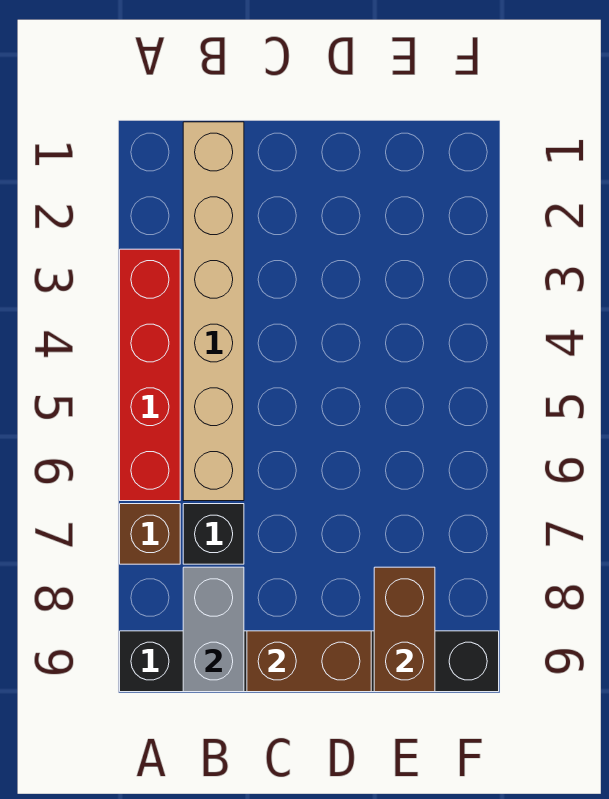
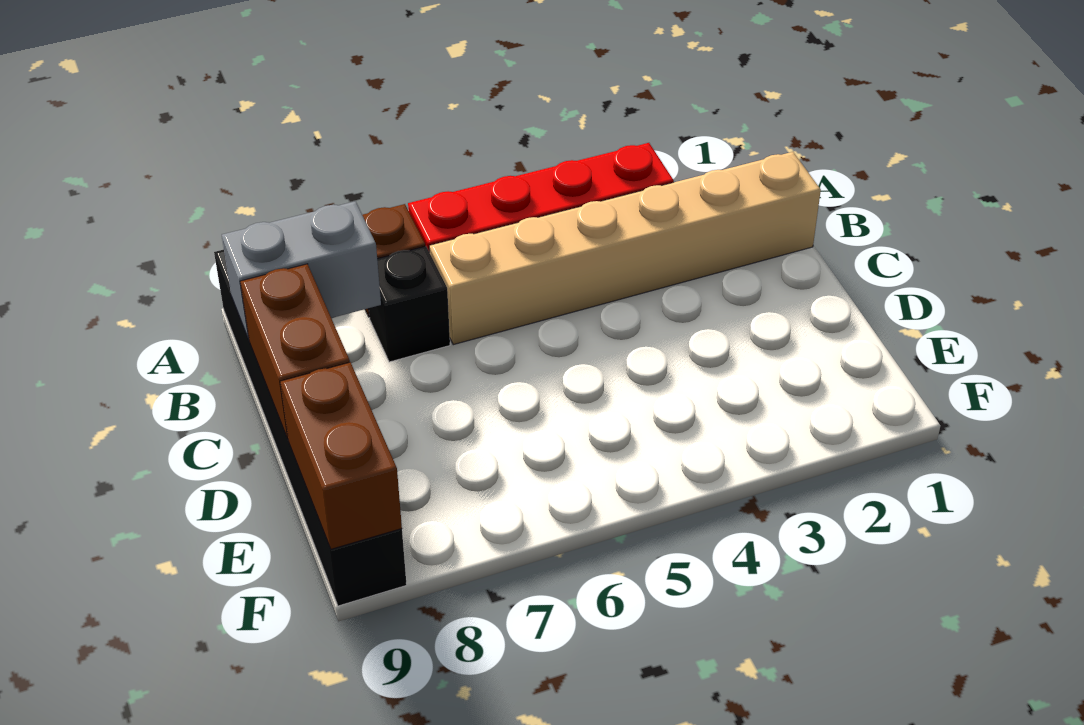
brown brick E8:E9 level 2 -> brown brick E9:F9 level 2

